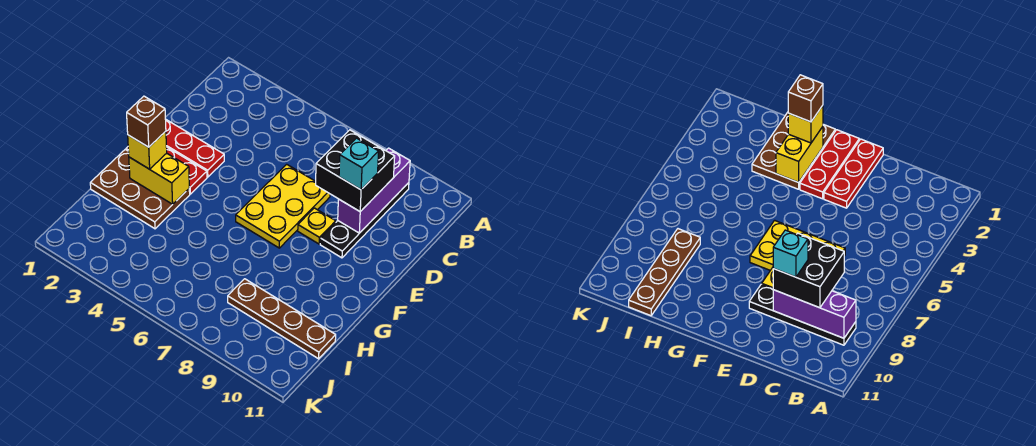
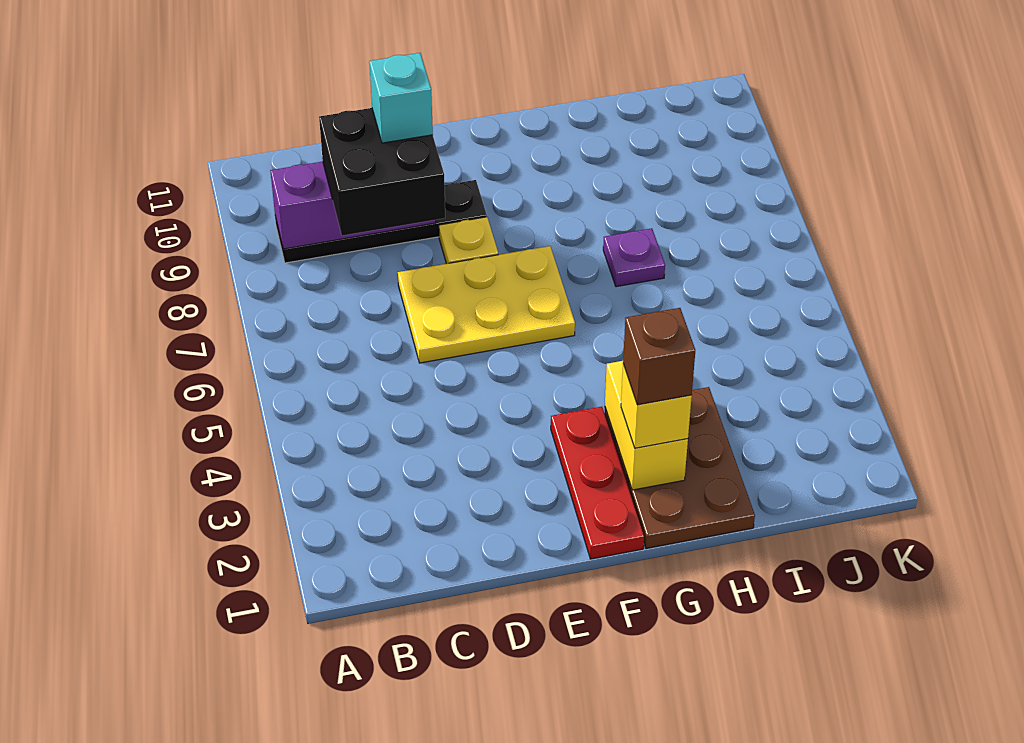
red plate E1:E3 level 1 -> none
none -> purple plate H7 level 1
brown plate I8:I11 level 1 -> none

